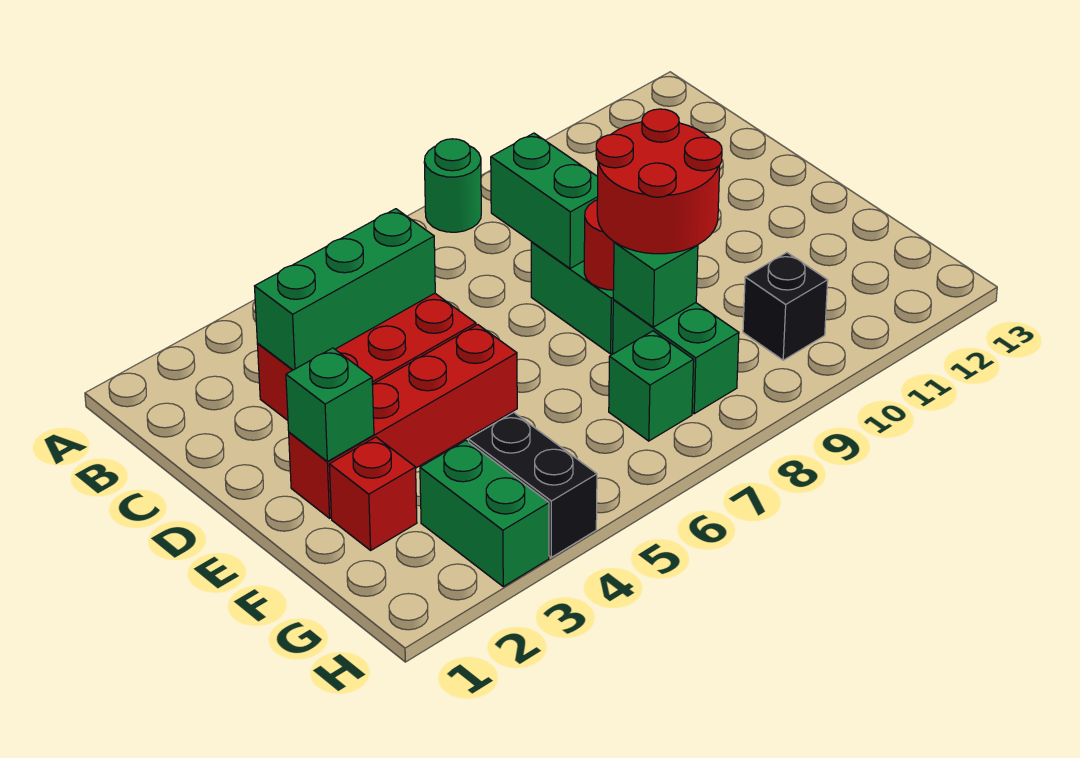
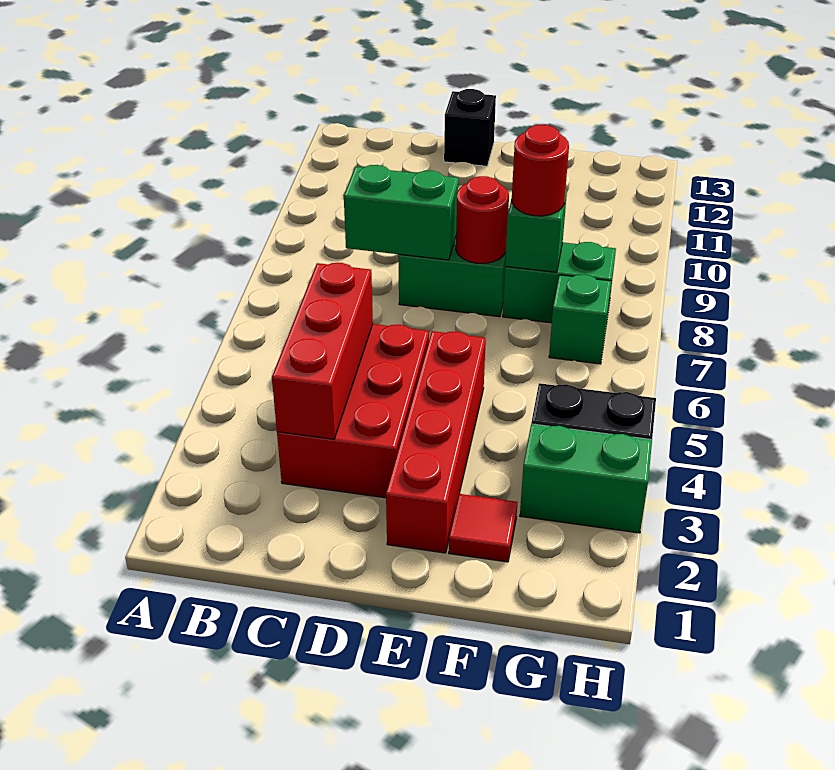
green round brick A8 level 1 -> none
green brick C3:C5 level 2 -> red brick C3:C5 level 2
green brick E2 level 2 -> none
red round brick E8:F9 level 3 -> red round brick F8 level 3
red brick F2 level 1 -> red tile F2 level 1
black brick G10 level 1 -> black brick D13 level 1

